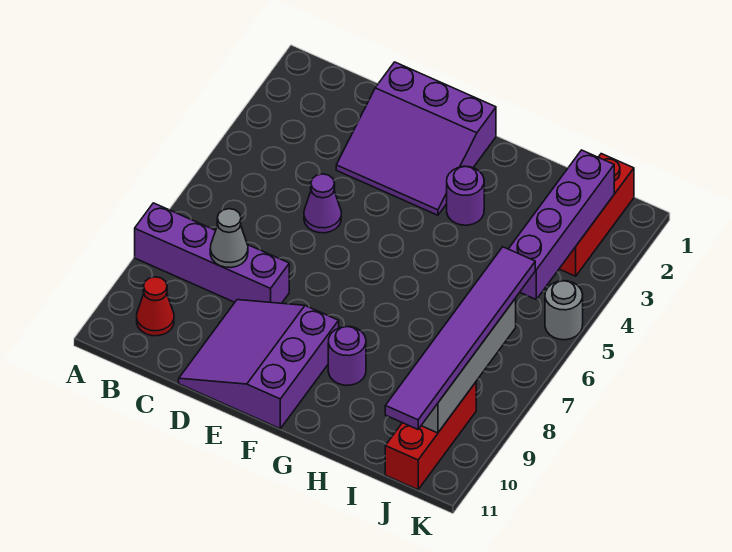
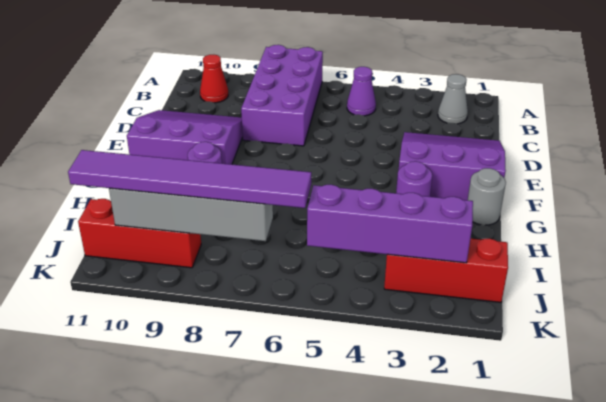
purple brick A8:D8 level 1 -> purple brick A7:D8 level 1
grey cone C8 level 2 -> grey cone B2 level 1
purple slope D1:F3 level 1 top 1 -> purple slope D1:F3 level 1 top F
purple cone D5 level 1 -> purple cone B5 level 1
grey round brick K5 level 1 -> grey round brick G1 level 1

